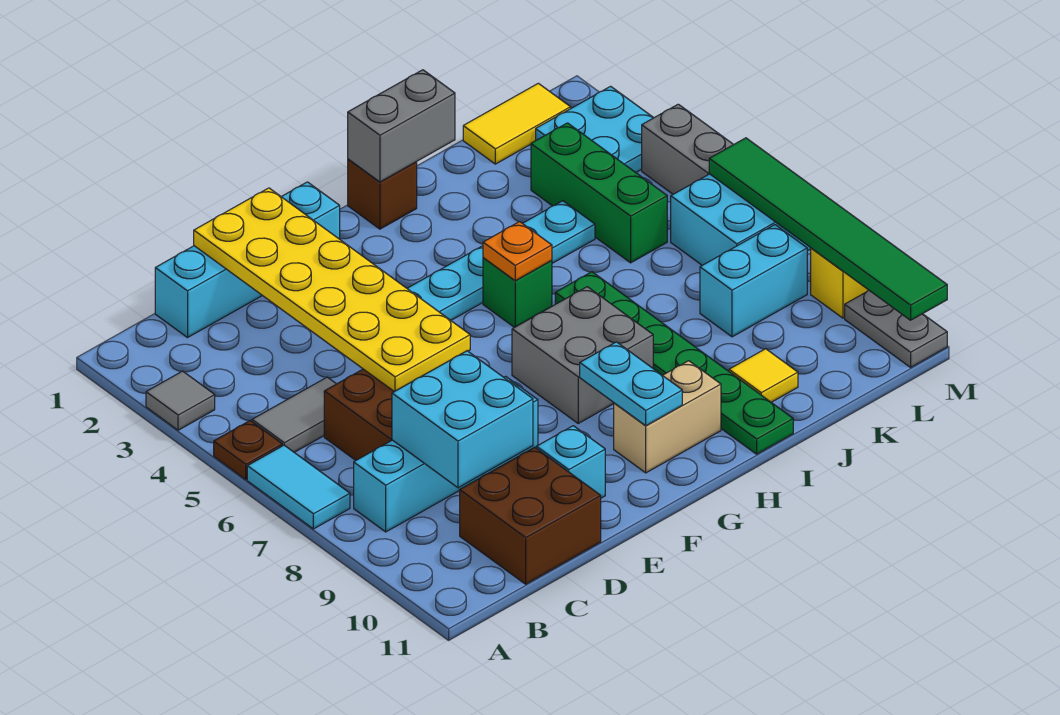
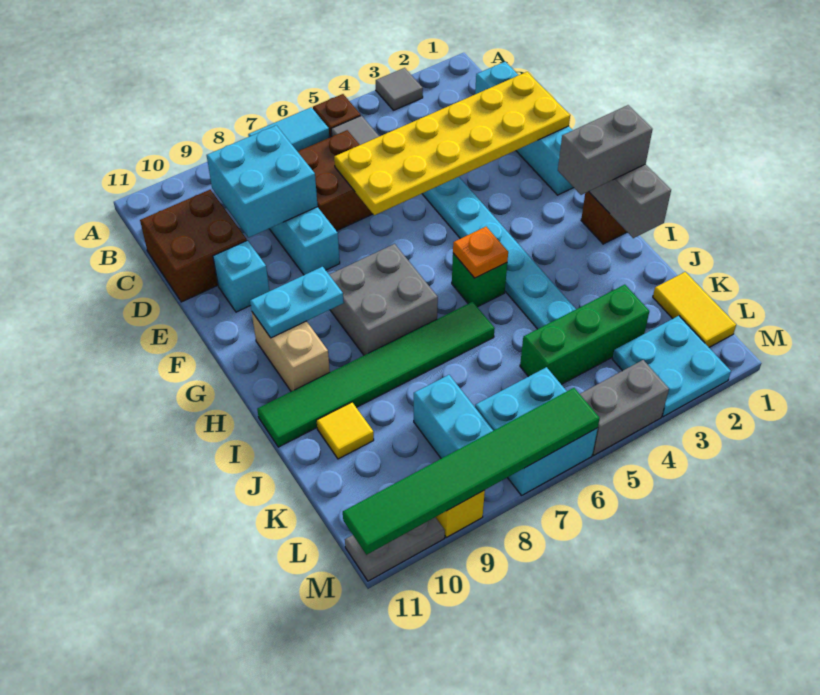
none -> grey brick H1:H2 level 3
green plate I6:I11 level 1 -> green tile I6:I11 level 1

